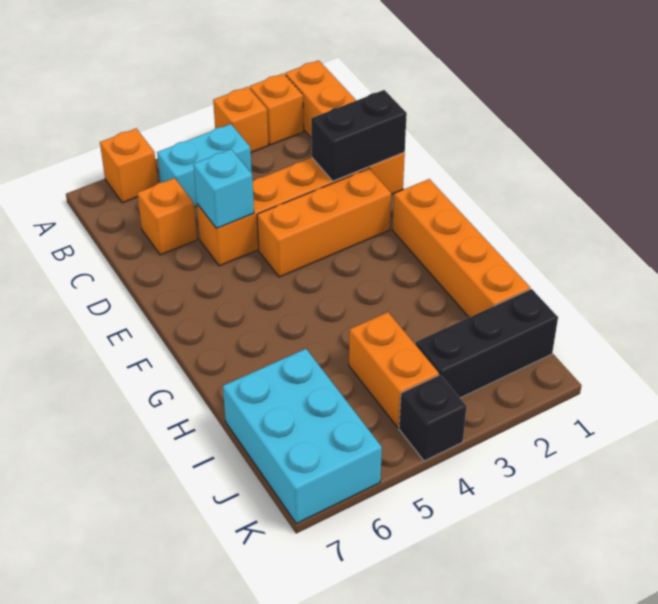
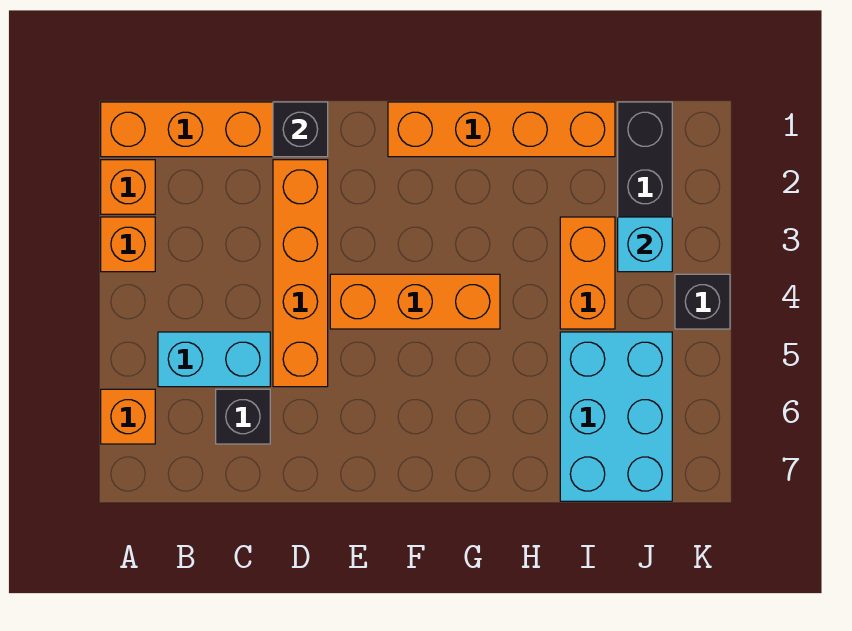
cyan brick B4:B5 level 1 -> cyan brick B5:C5 level 1
orange brick C6 level 1 -> black brick C6 level 1
black brick D1:D2 level 2 -> black brick D1 level 2
cyan brick D5 level 2 -> cyan brick J3 level 2
orange brick E2:E4 level 1 -> orange brick E4:G4 level 1
orange brick I4:J4 level 1 -> orange brick I3:I4 level 1
cyan brick I6:K7 level 1 -> cyan brick I5:J7 level 1

